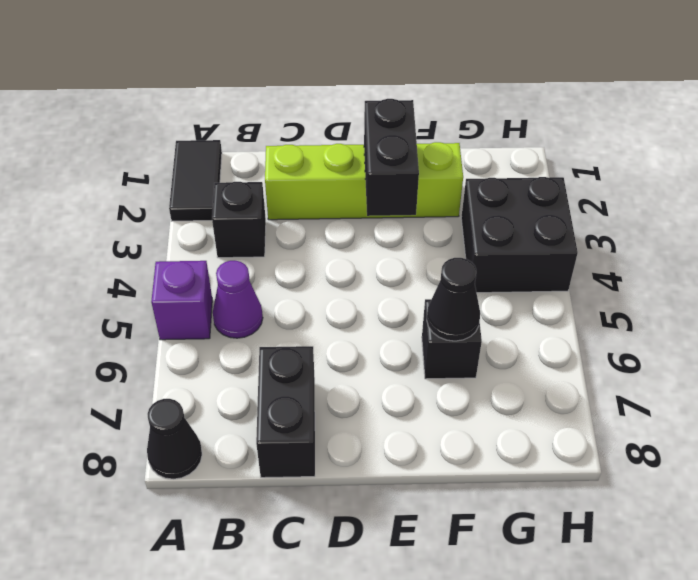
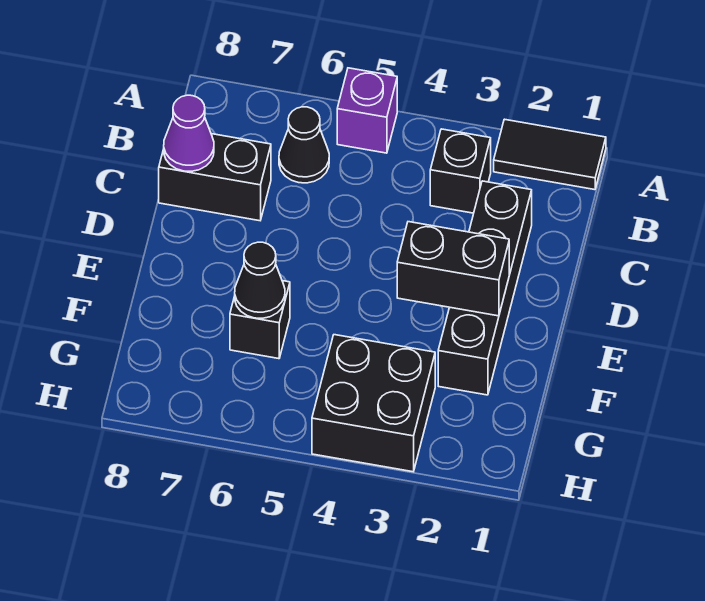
black cone A8 level 1 -> black cone B6 level 1
purple cone B5 level 1 -> purple cone C8 level 2
lime brick C2:F2 level 1 -> black brick C2:F2 level 1

